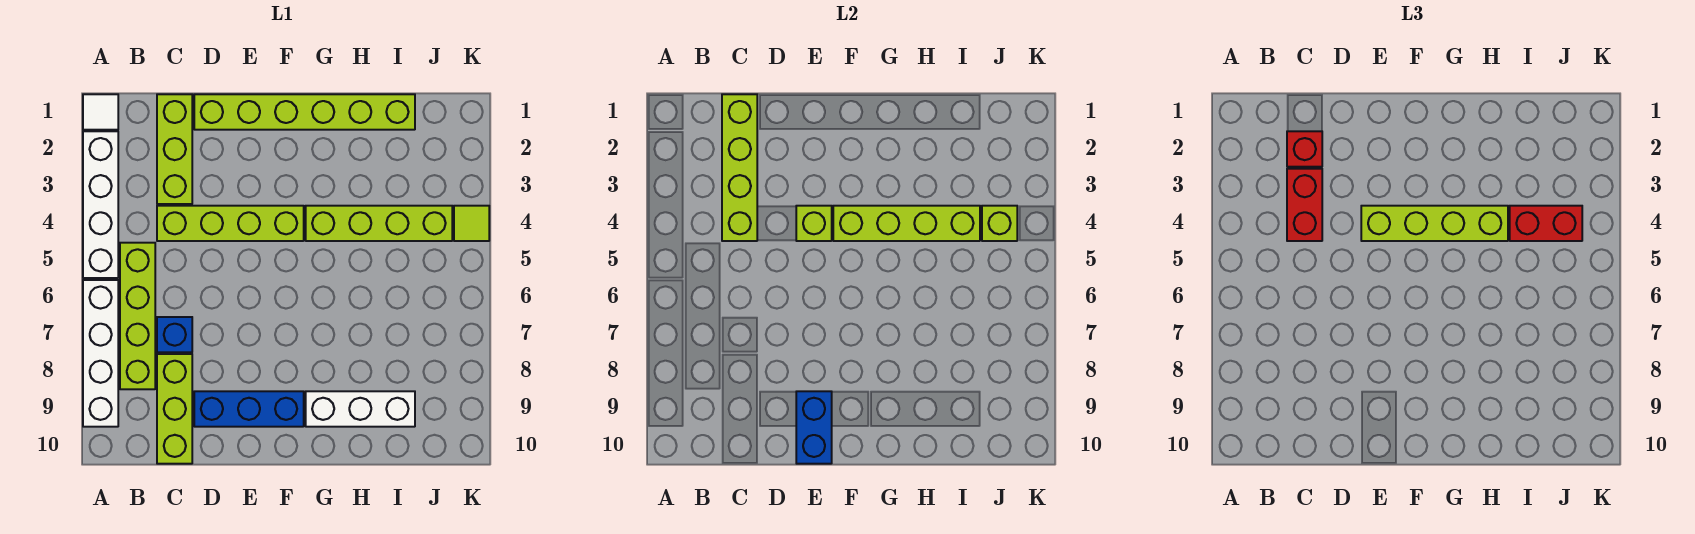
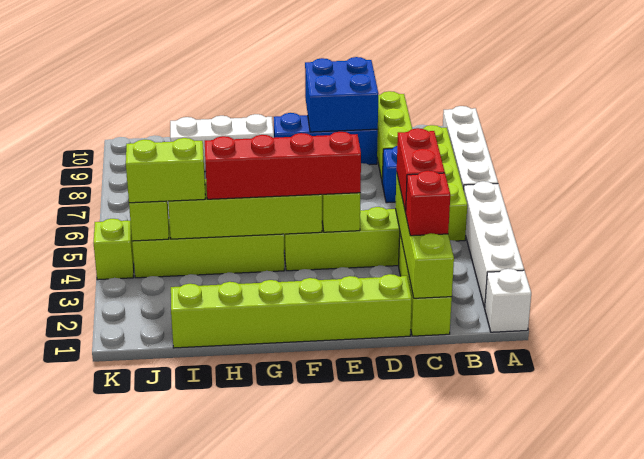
white tile A1 level 1 -> white brick A1 level 1
lime brick E4:H4 level 3 -> red brick E4:H4 level 3
blue brick E9:E10 level 2 -> blue brick D9:E10 level 2
red brick I4:J4 level 3 -> lime brick I4:J4 level 3
lime tile K4 level 1 -> lime brick K4 level 1

